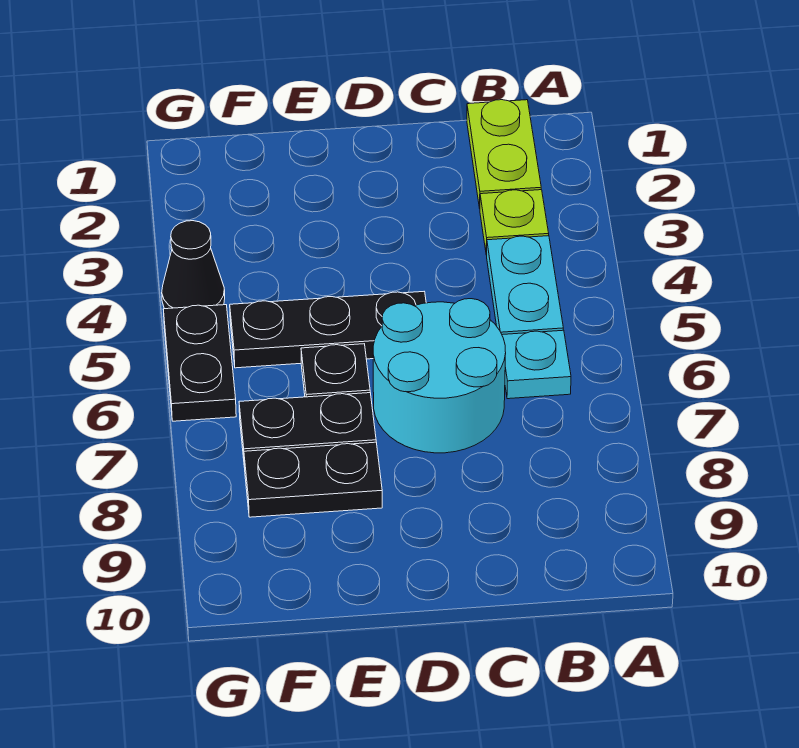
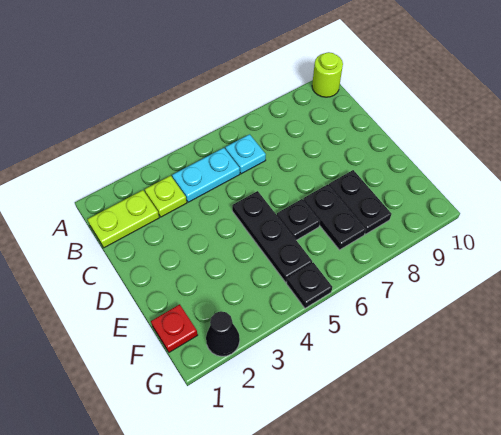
none -> lime round brick A10 level 1
cyan round brick C6:D7 level 1 -> none
none -> red plate F1 level 1
black cone G4 level 1 -> black cone G2 level 1
black plate G5:G6 level 1 -> black plate G5 level 1

